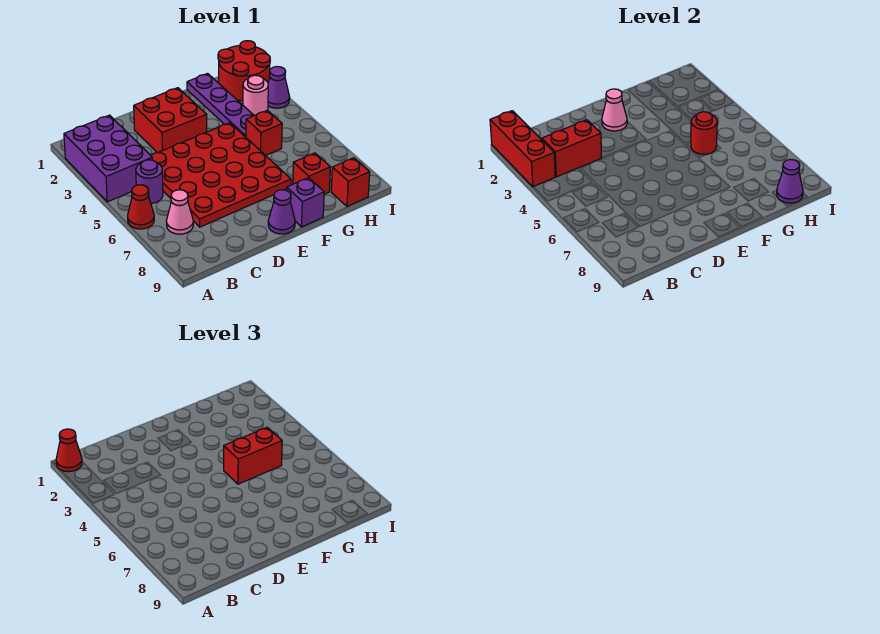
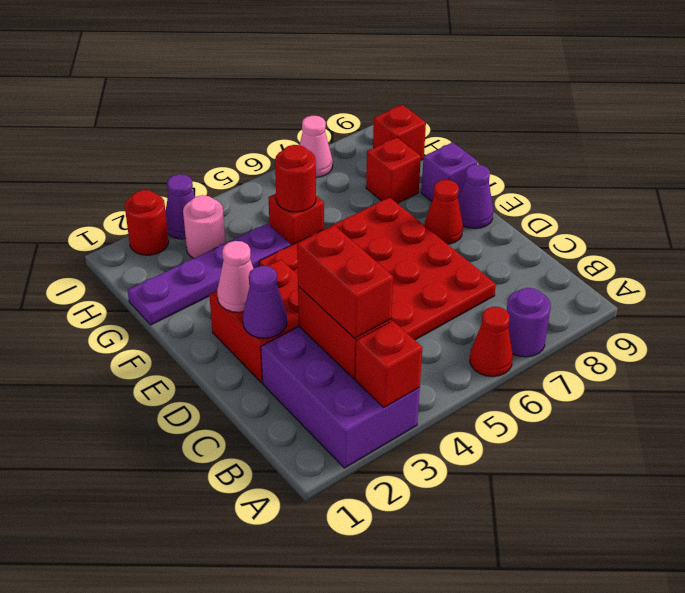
red brick A1:A3 level 2 -> red brick A3 level 2
red cone A1 level 3 -> red cone E8 level 1
purple brick A2:B4 level 1 -> purple brick A2:C3 level 1
purple round brick B5 level 1 -> purple round brick A7 level 1
pink cone B7 level 1 -> pink cone I7 level 1
red brick F5:G5 level 3 -> red brick B3:C3 level 3
red round brick H1:I2 level 1 -> red round brick I2 level 1
purple cone H9 level 2 -> purple cone D2 level 2

